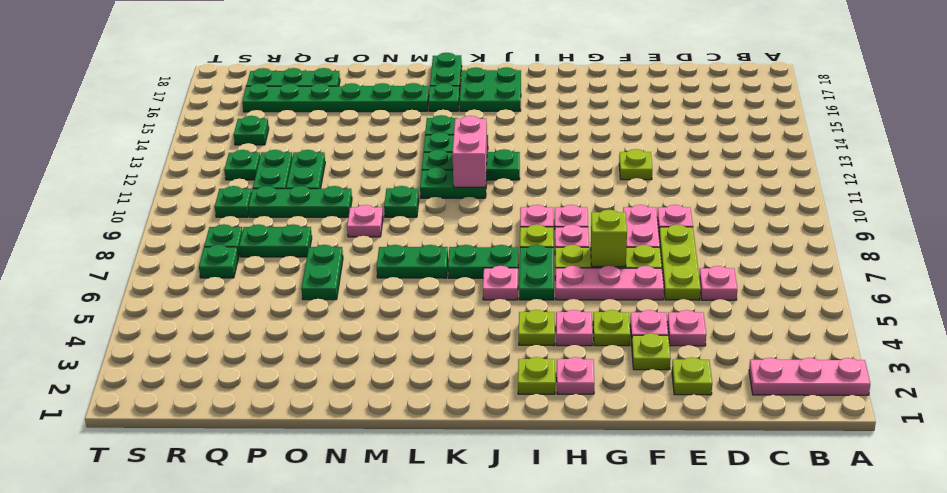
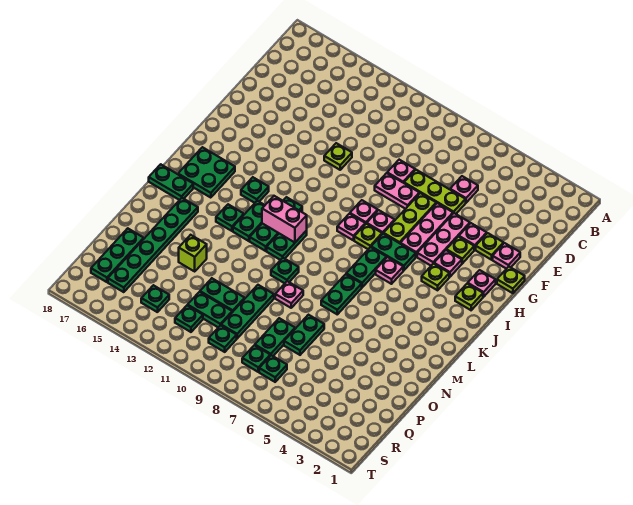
pink plate A2:C2 level 1 -> pink plate F5:H5 level 1
lime plate E2 level 1 -> lime plate G1 level 1
pink plate E4 level 1 -> pink plate F2 level 1
lime brick G7 level 2 -> lime brick O14 level 1
green plate L16 level 1 -> green plate J14 level 1
green plate O6:O7 level 1 -> green plate O7:P7 level 1

